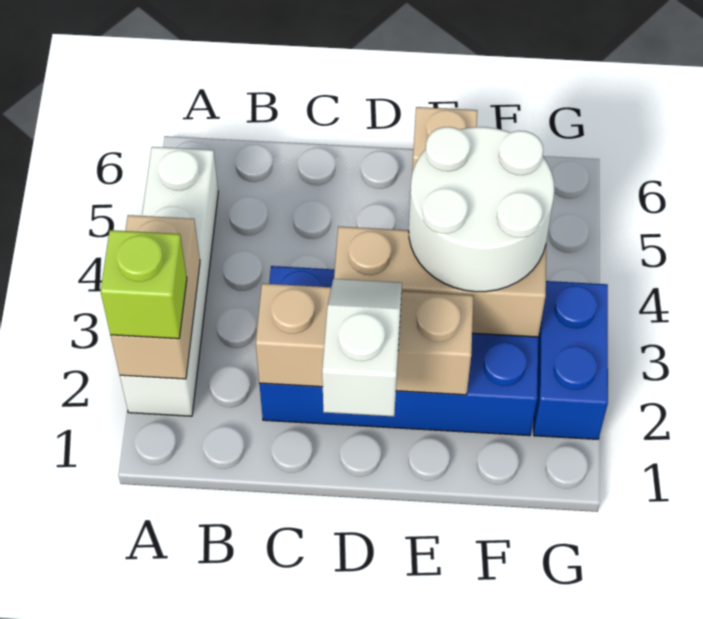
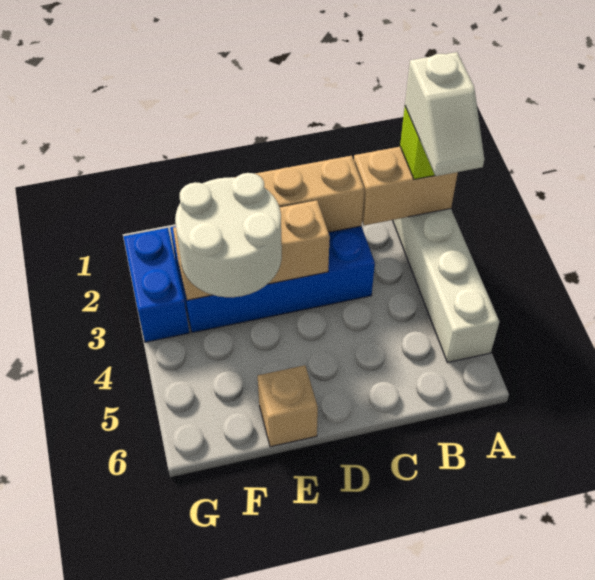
tan brick A2:A3 level 2 -> tan brick A2:B2 level 2
white slope D1:D2 level 3 top 1 -> white slope A2:A3 level 4 top 2

